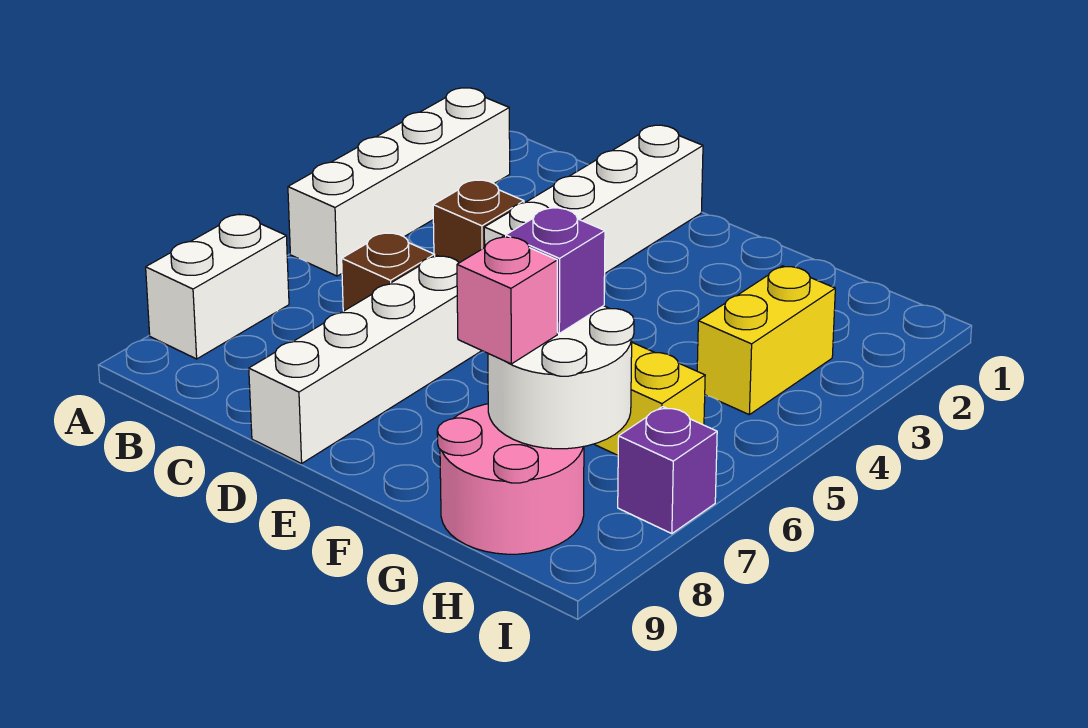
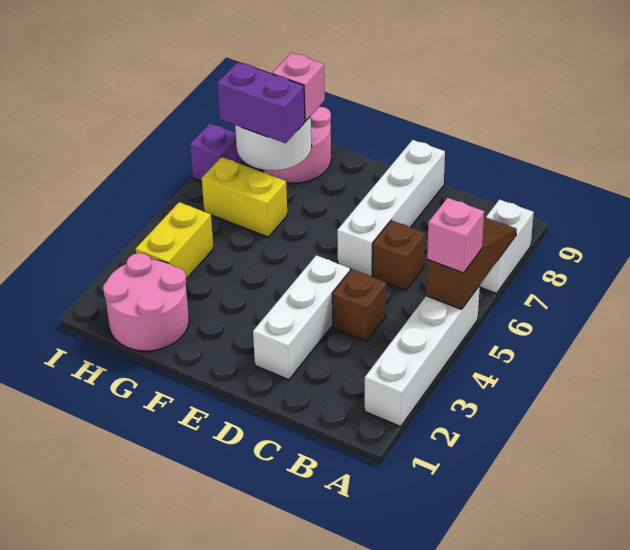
none -> brown slope A5:A7 level 2 top 5
none -> pink brick A5 level 3
white brick D1:D4 level 1 -> white brick D2:D4 level 1
none -> pink round brick G1:H2 level 1
purple brick G7 level 3 -> purple brick G7:H7 level 3

